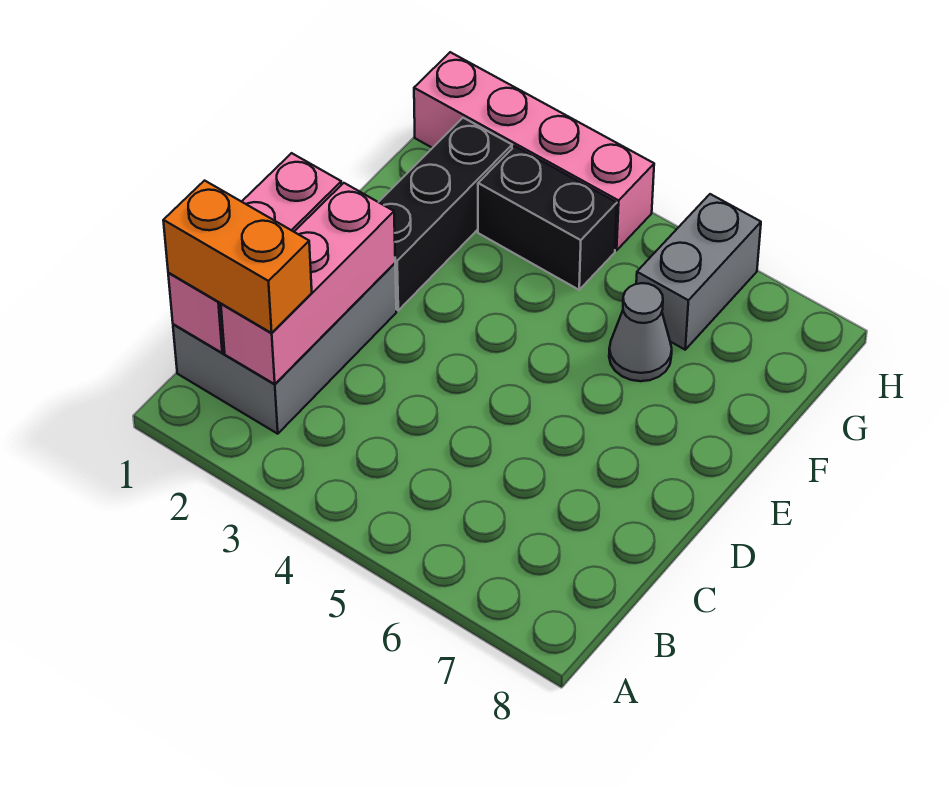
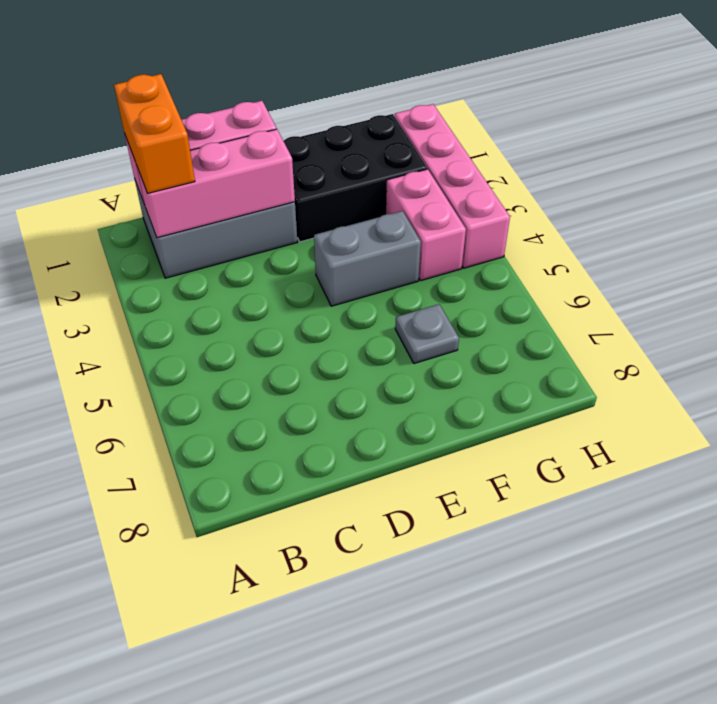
black brick E2:G2 level 1 -> black brick E1:G2 level 1
grey cone F6 level 1 -> grey plate F6 level 1
black brick G3:G4 level 1 -> pink brick G3:G4 level 1
grey brick G6:H6 level 1 -> grey brick E4:F4 level 1

